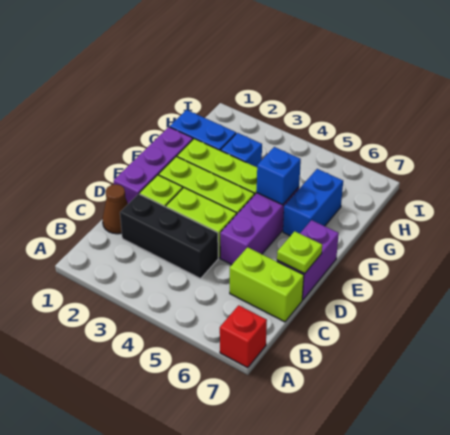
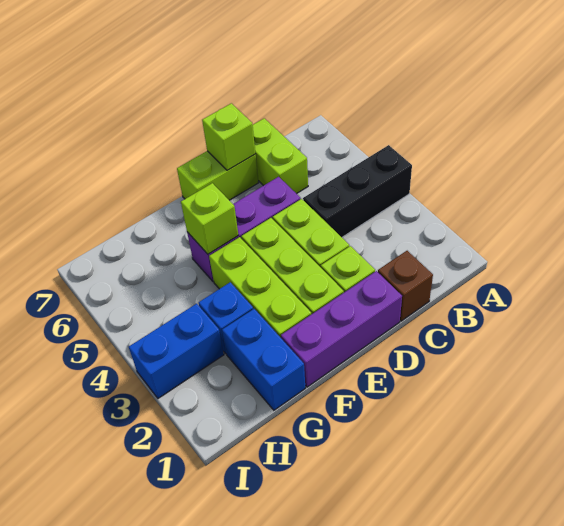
red brick A7 level 1 -> none
brown cone C1 level 1 -> brown brick C1 level 1
black brick C2:C4 level 1 -> black brick A4:C4 level 1
purple brick D7:E7 level 1 -> lime brick D7:E7 level 1
lime plate D7 level 2 -> lime brick D7 level 2
blue brick F5 level 2 -> lime brick F5 level 2
blue brick F6:G6 level 1 -> blue brick H3:I3 level 1

